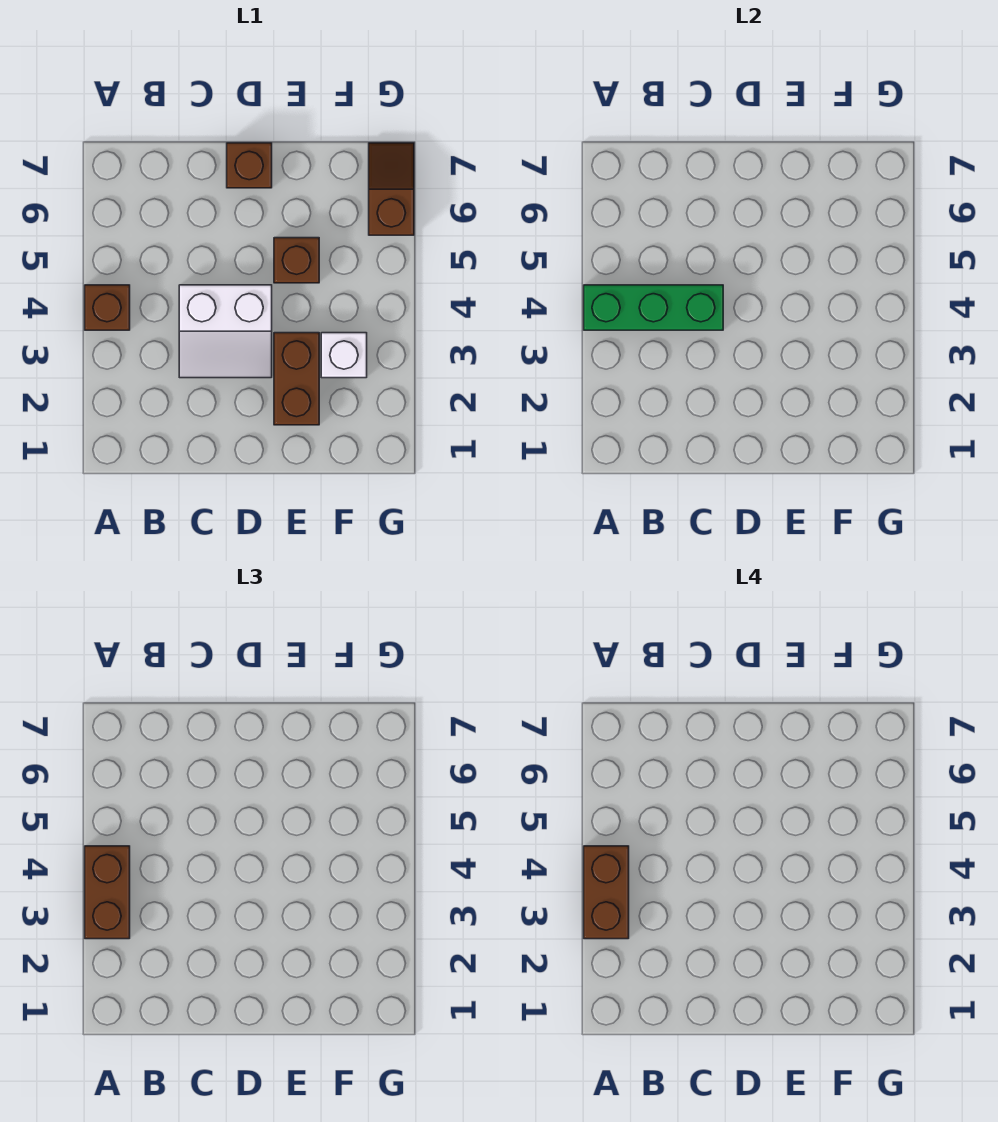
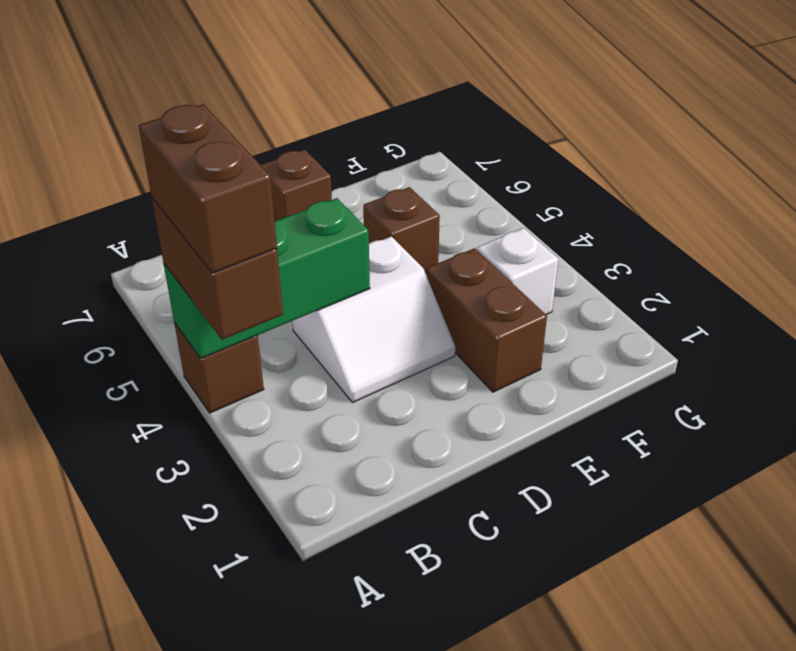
brown slope G6:G7 level 1 top 6 -> none

